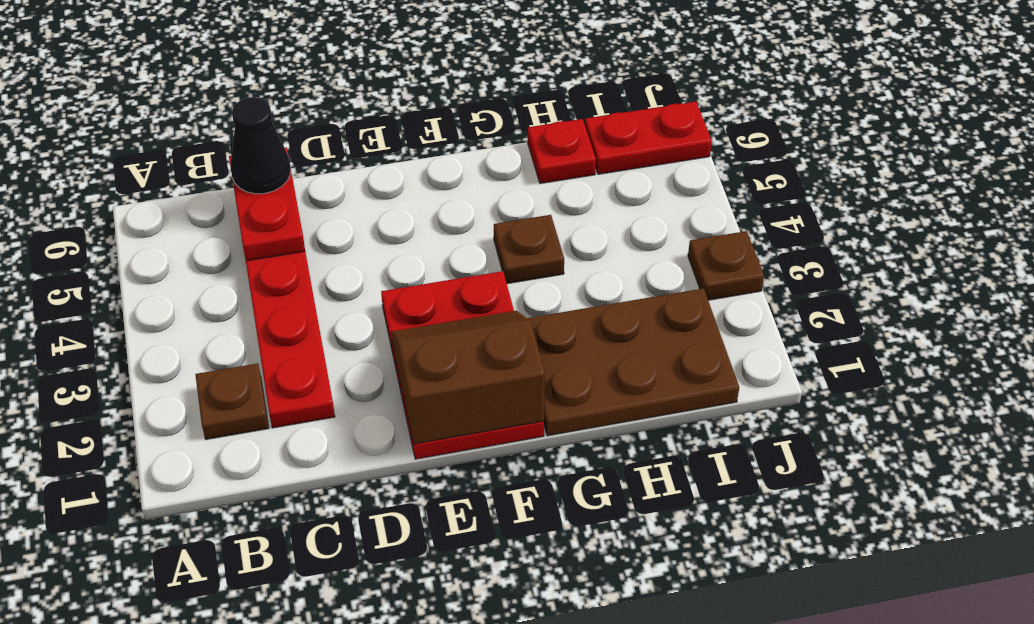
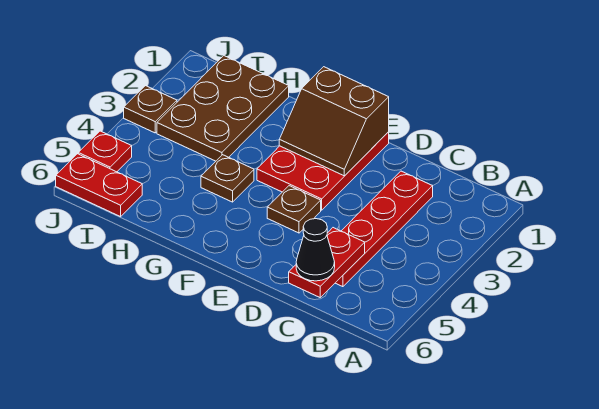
brown plate B2 level 1 -> brown plate E4 level 1
brown plate G1:I2 level 1 -> brown plate H1:I3 level 1
red plate H6 level 1 -> red plate J5 level 1

